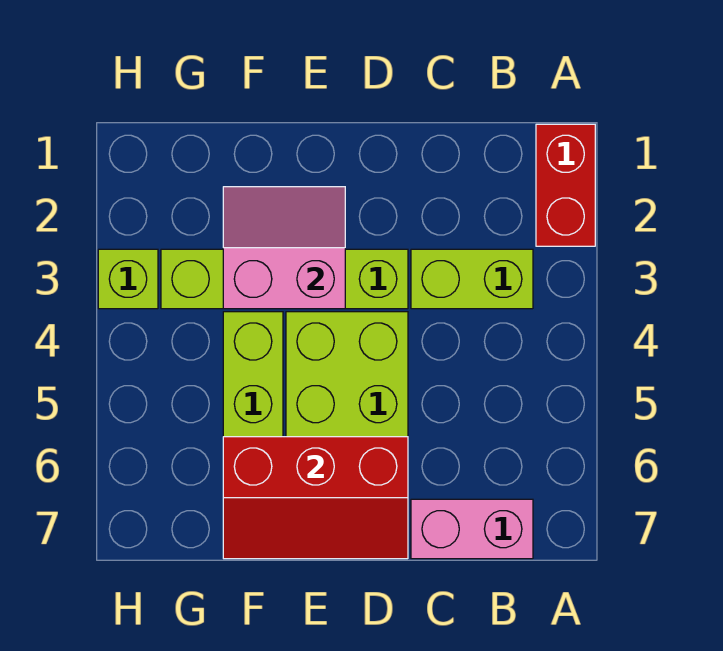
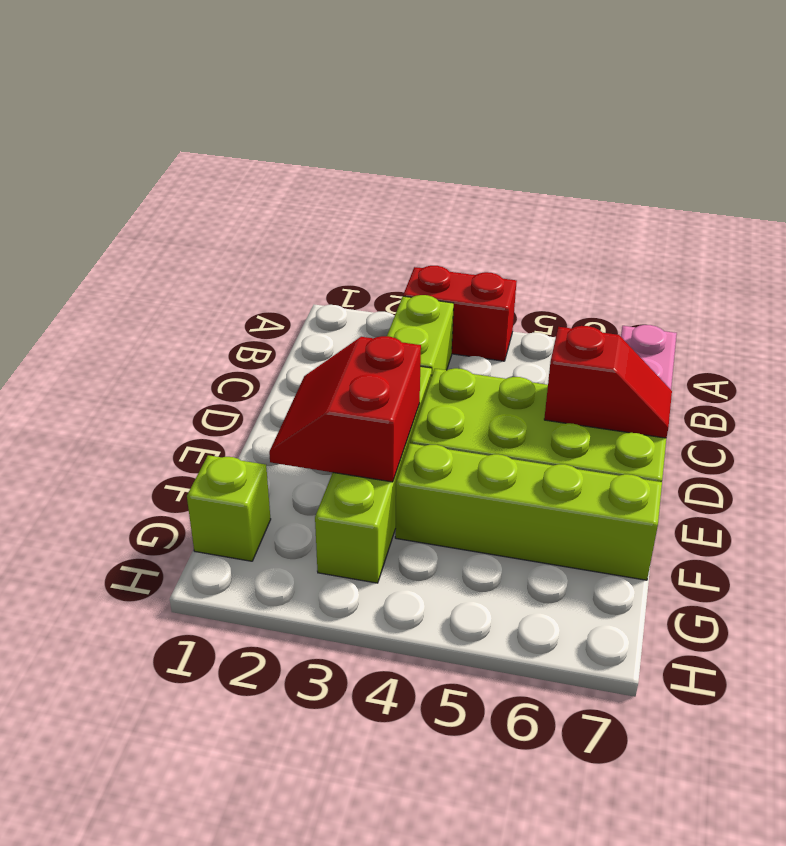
red brick A1:A2 level 1 -> red brick A3:A4 level 1
red slope D6:F7 level 2 top 6 -> red slope D6:D7 level 2 top 6
pink slope E2:F3 level 2 top 3 -> red slope E2:F3 level 2 top 3
lime brick H3 level 1 -> lime brick G1 level 1

